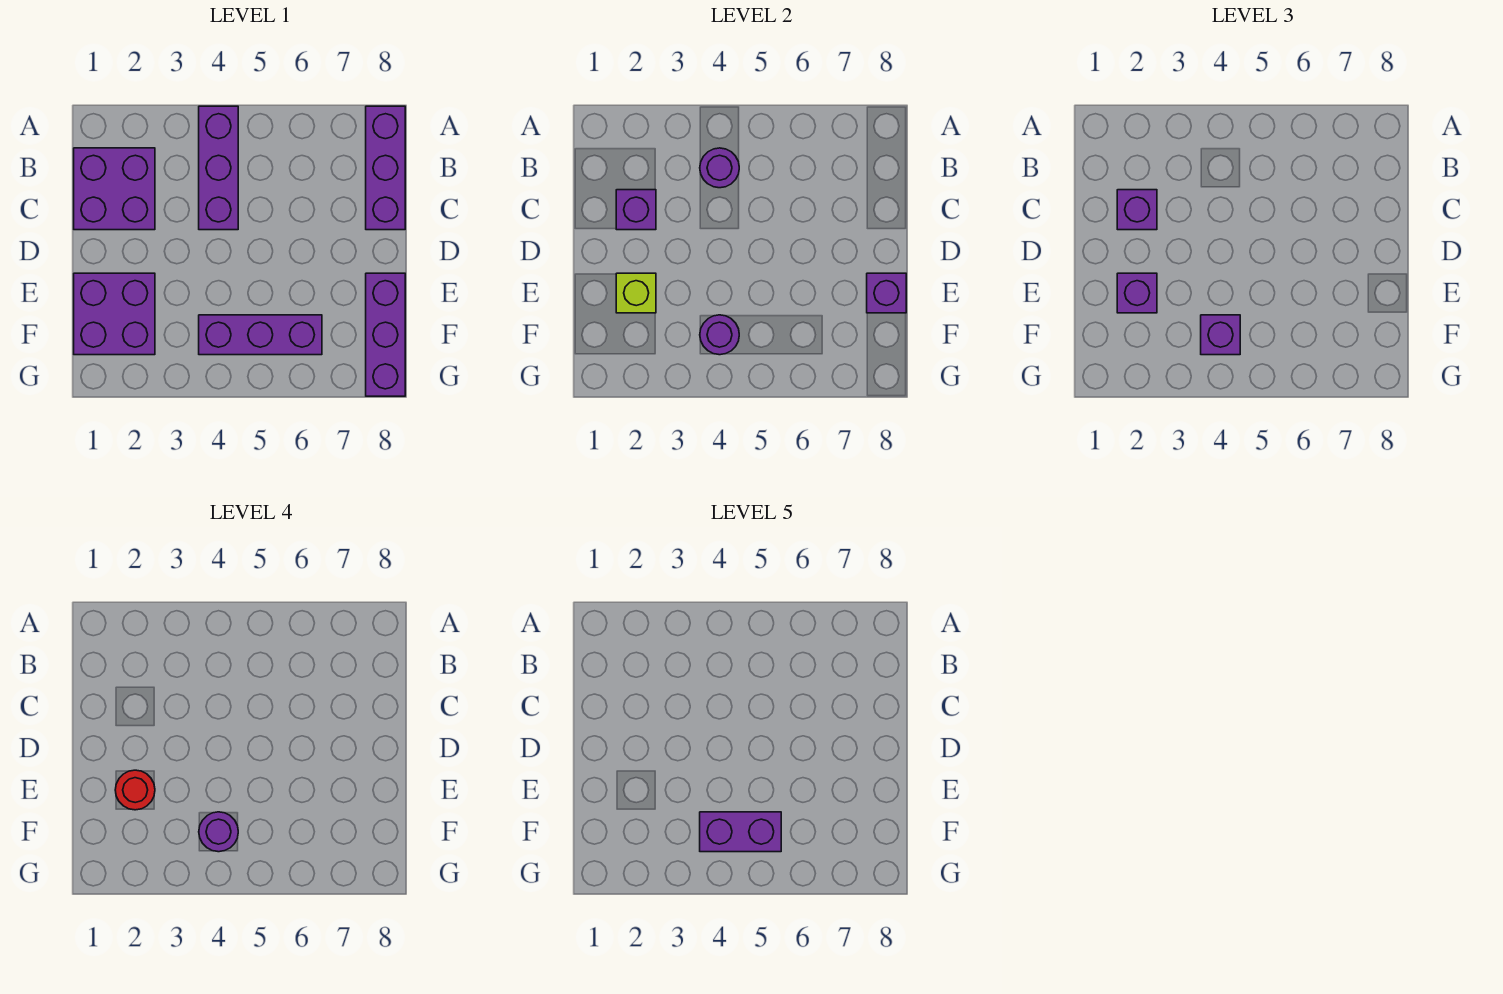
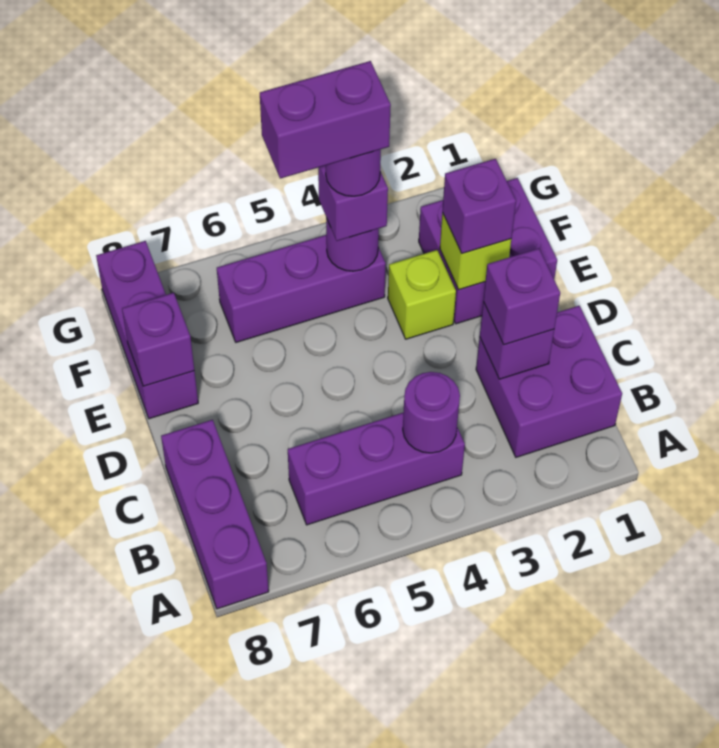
purple brick A4:C4 level 1 -> purple brick B4:B6 level 1
red round brick E2 level 4 -> none
none -> lime brick E3 level 1

